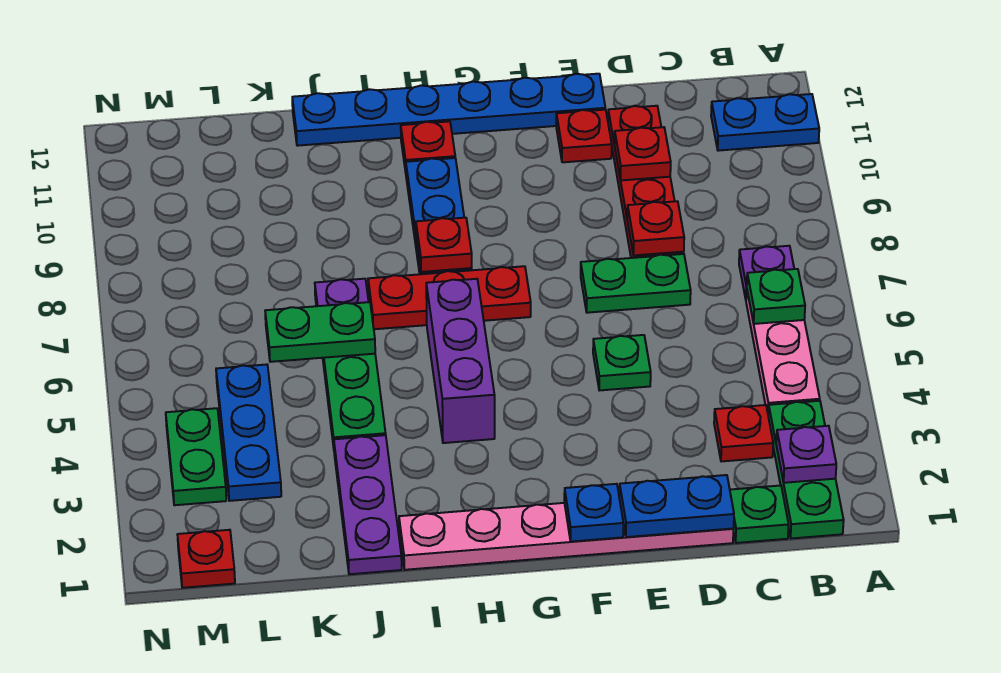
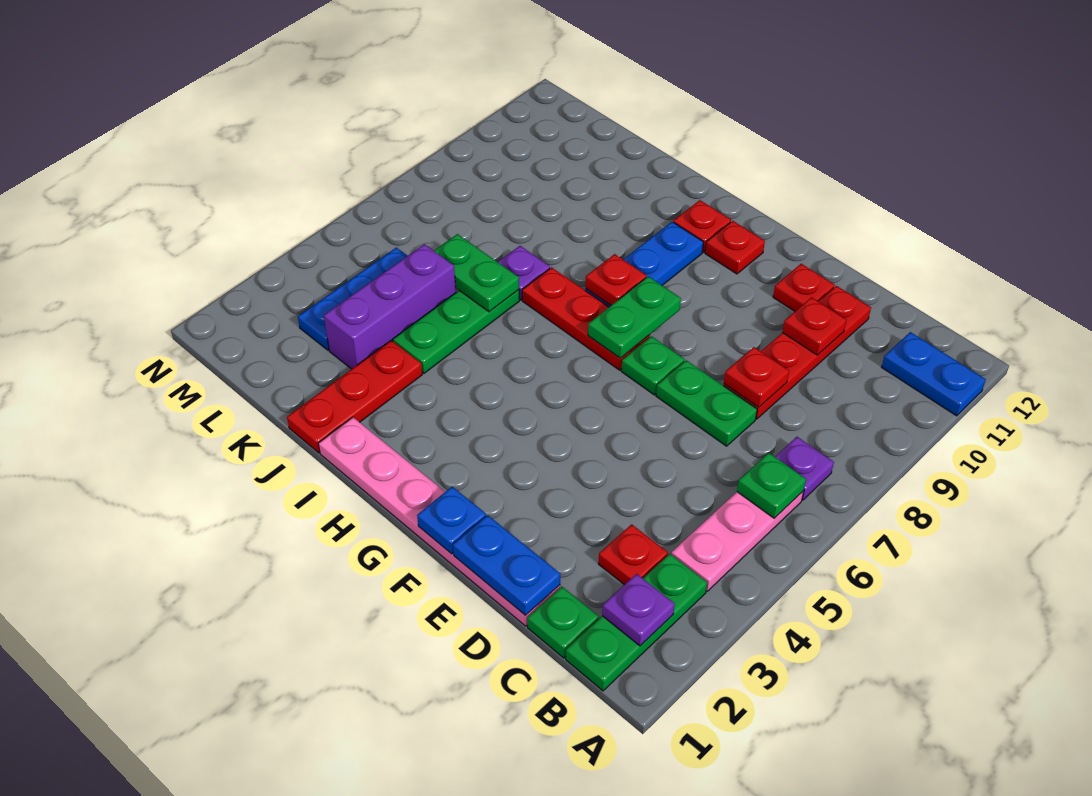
green plate E5 level 1 -> green plate F7 level 1
blue plate E12:J12 level 1 -> none
purple brick H4:H6 level 1 -> purple brick K3:K5 level 1
purple plate J1:J3 level 1 -> red plate J1:J3 level 1
red plate M1 level 1 -> red plate G11 level 1
green plate M3:M4 level 1 -> green plate G7:G8 level 2

